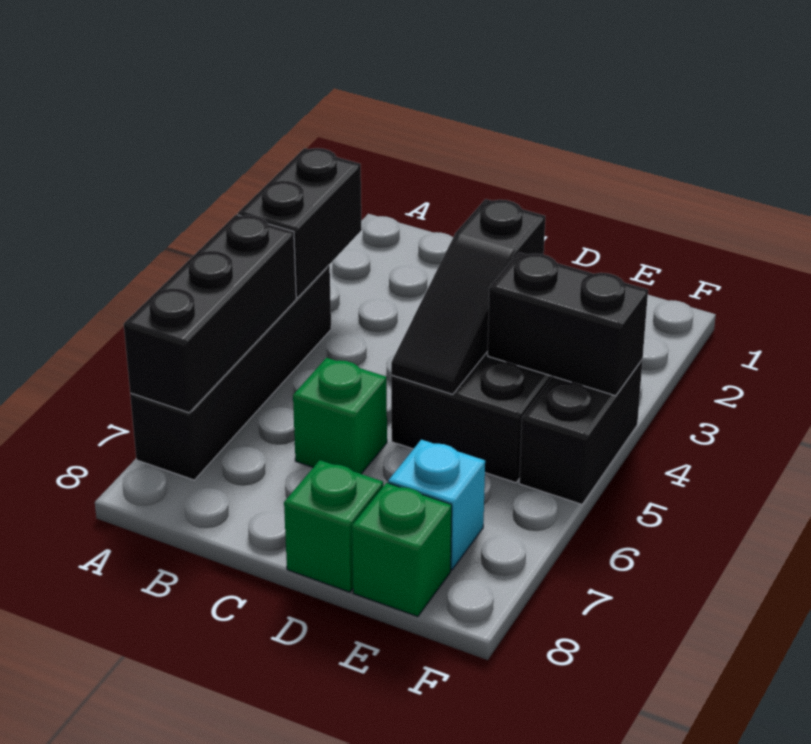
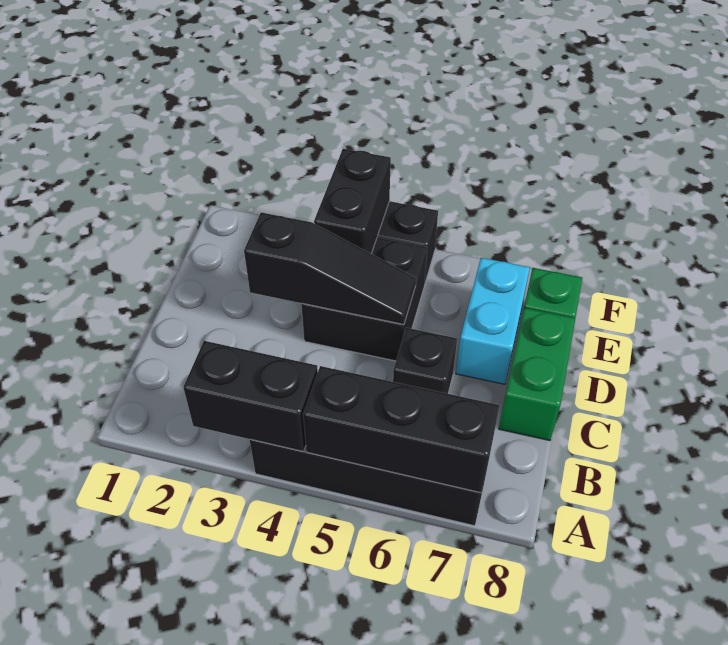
green brick C6 level 1 -> black brick C6 level 1
green brick D8 level 1 -> green brick C8:D8 level 1
cyan brick E7 level 1 -> cyan brick D7:E7 level 1

